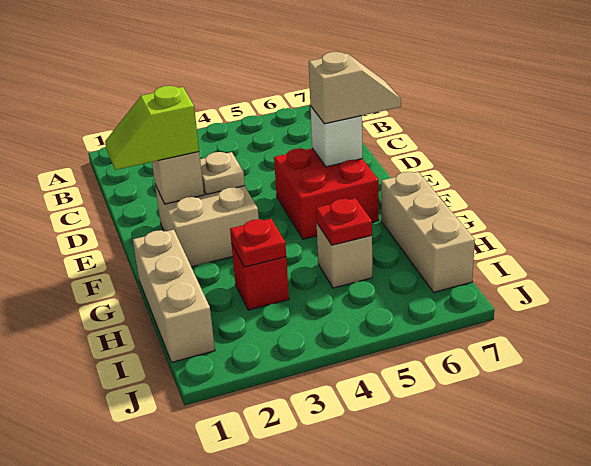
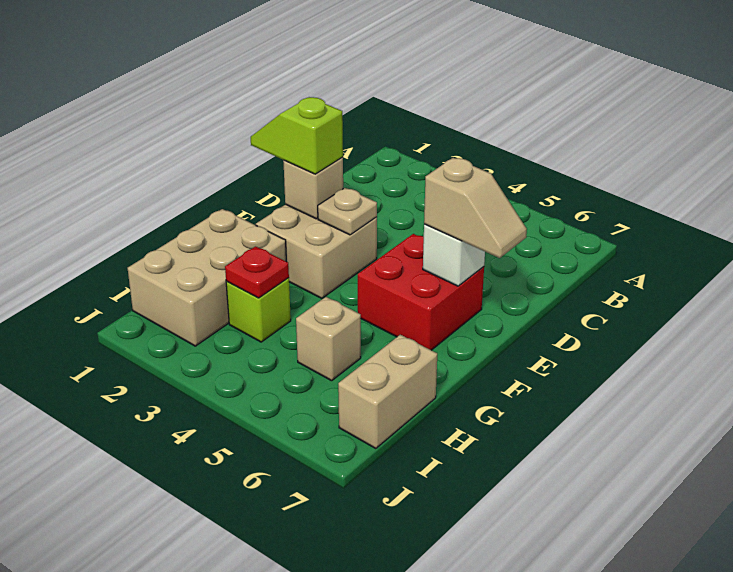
tan brick G1:I1 level 1 -> tan brick G1:I2 level 1
tan brick G7:I7 level 1 -> tan brick H7:I7 level 1
red brick H3 level 1 -> lime brick H3 level 1
red plate H5 level 2 -> none

